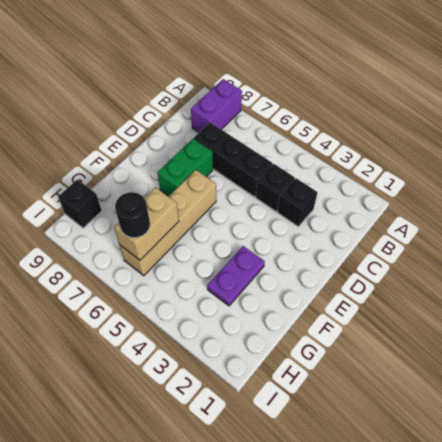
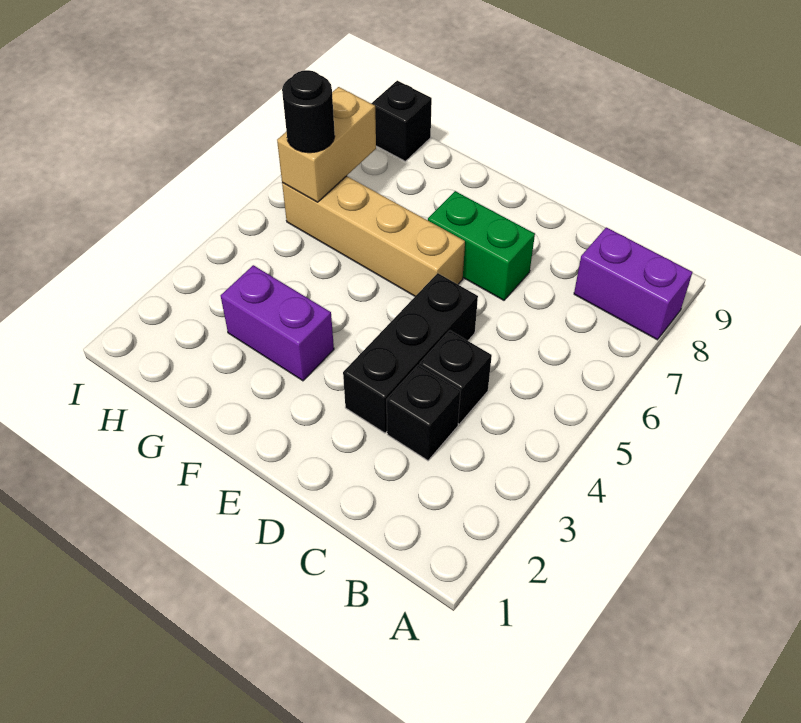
black brick C5:C7 level 1 -> black brick D3:D5 level 1
purple plate F3:G3 level 1 -> purple brick F3:G3 level 1
tan brick G6:H6 level 2 -> tan brick H6:H7 level 2

